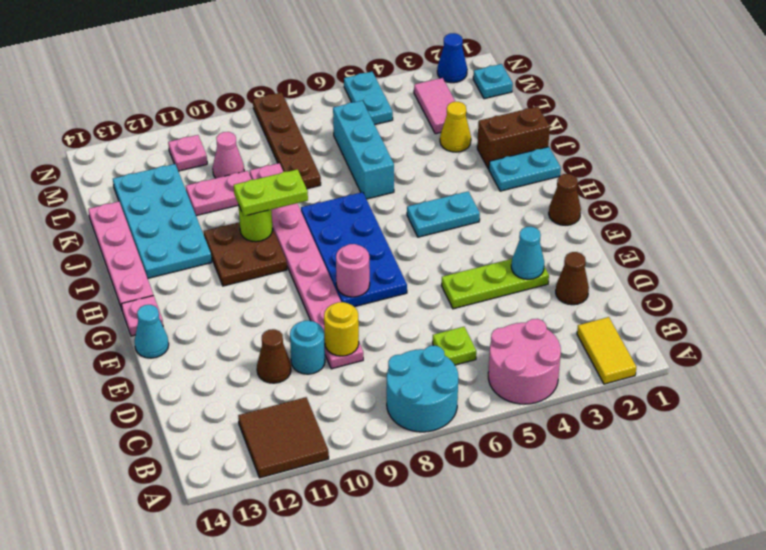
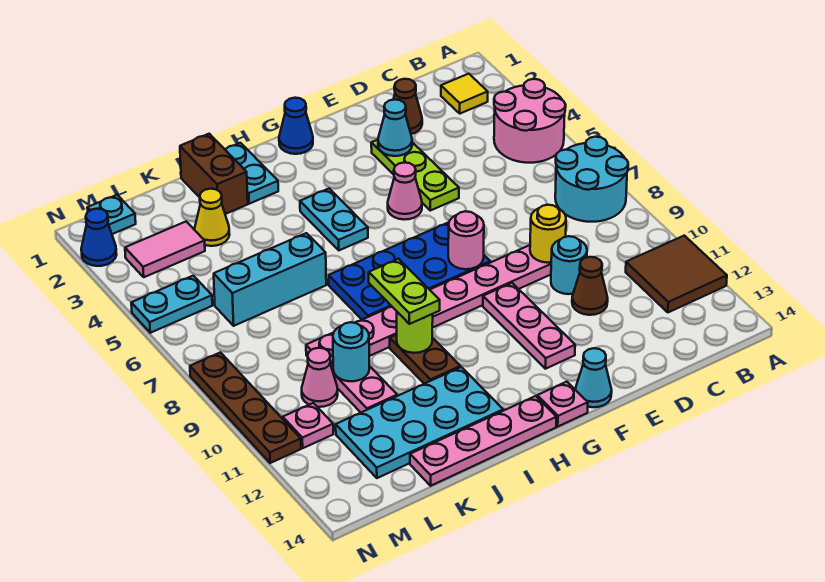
yellow tile A2:B2 level 1 -> yellow tile B2 level 1
lime plate C6 level 1 -> none
none -> pink cone F5 level 1
none -> pink plate F10:F12 level 1
brown cone G1 level 1 -> blue cone G1 level 1
brown plate H10:I11 level 1 -> brown plate I10:I11 level 1
brown plate K8:N8 level 1 -> brown plate N8:N11 level 1
none -> cyan round brick K10 level 2

